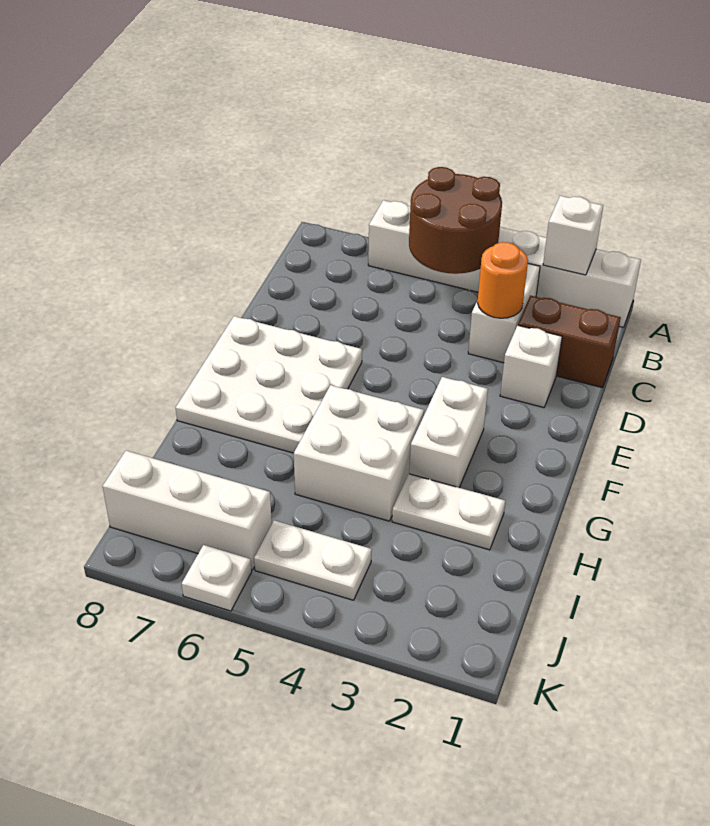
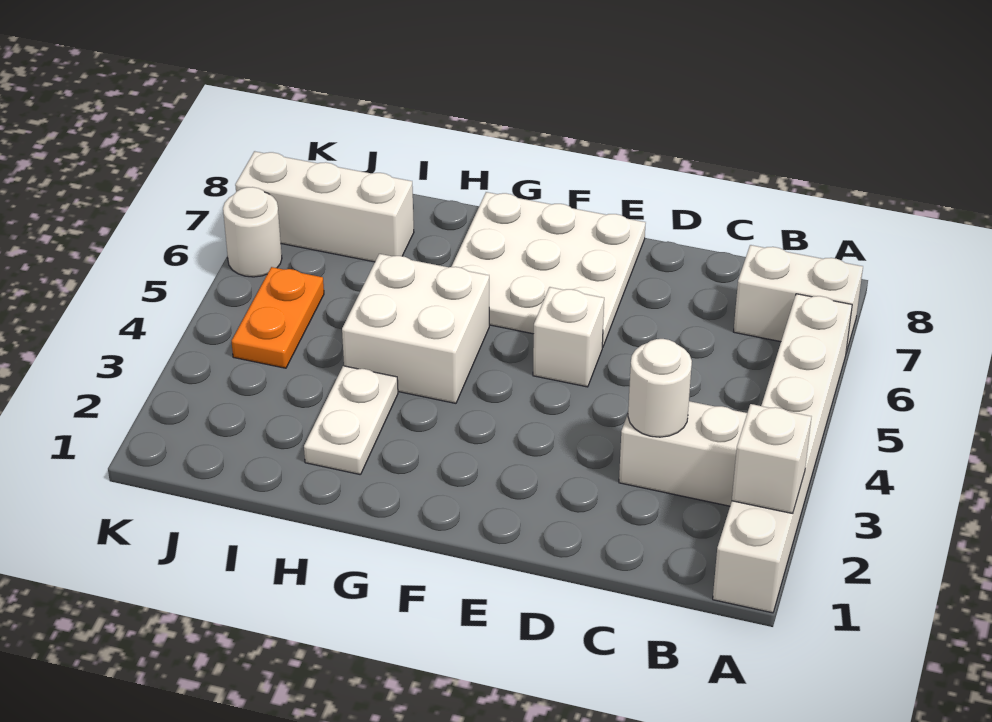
brown round brick A4:B5 level 2 -> none
brown brick C1:C2 level 1 -> none
orange round brick C3 level 2 -> white round brick C3 level 2
white brick D2 level 1 -> white brick E5 level 1
white brick F3:G3 level 1 -> white brick A7:B7 level 1
white plate J4:J5 level 1 -> orange plate J4:J5 level 1
white brick J6:J8 level 1 -> white brick I7:K7 level 1
white plate K6 level 1 -> white round brick K6 level 1

